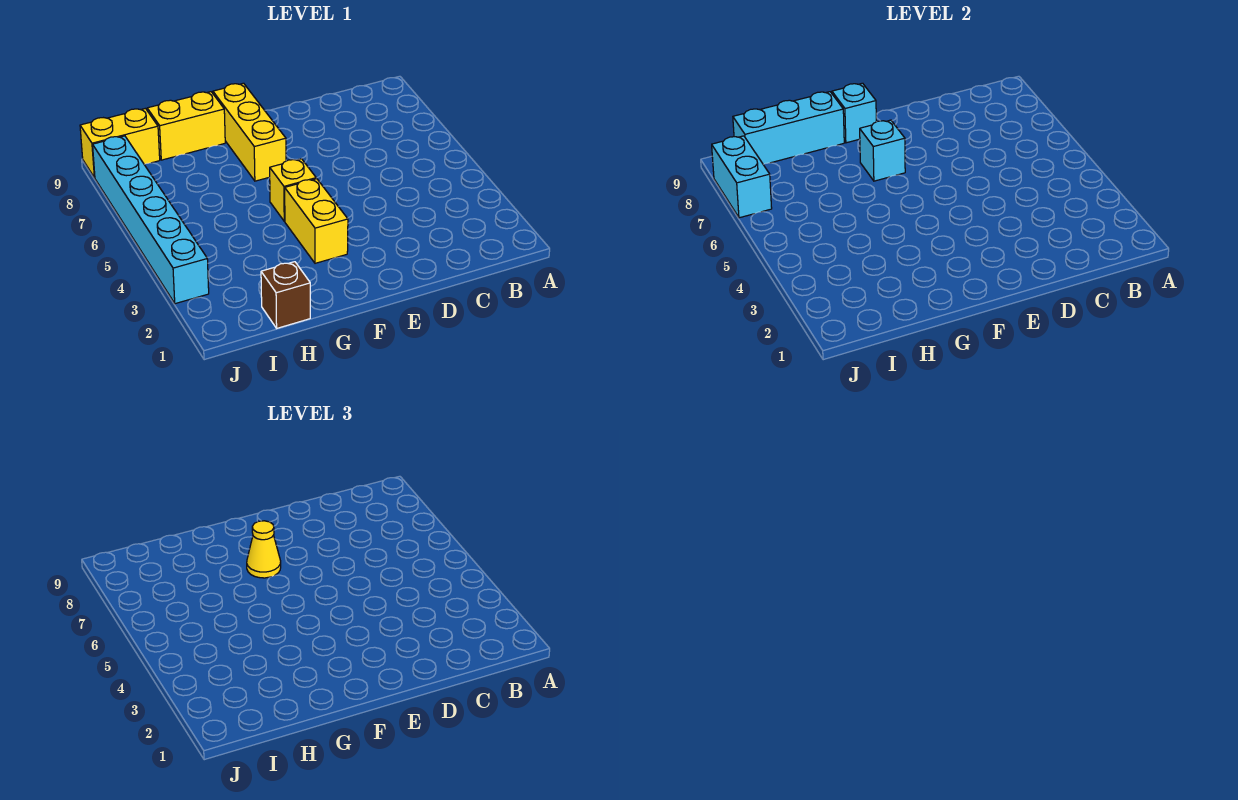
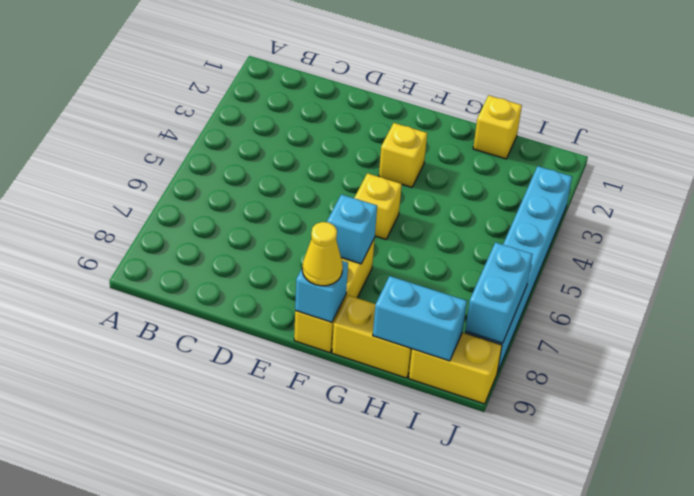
yellow brick F3:F4 level 1 -> yellow brick F3 level 1
yellow cone F7 level 3 -> yellow cone F9 level 3
cyan brick G9:I9 level 2 -> cyan brick H9:I9 level 2
brown brick H1 level 1 -> yellow brick H1 level 1

